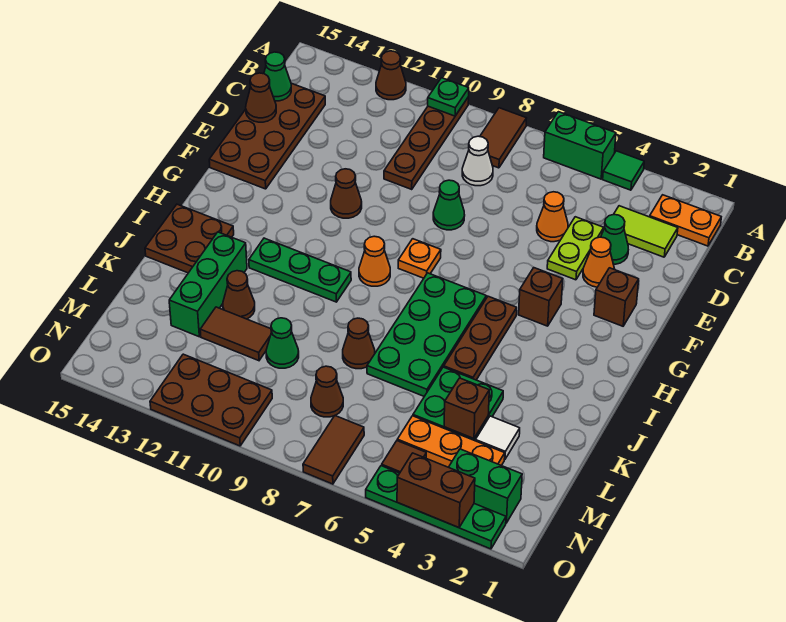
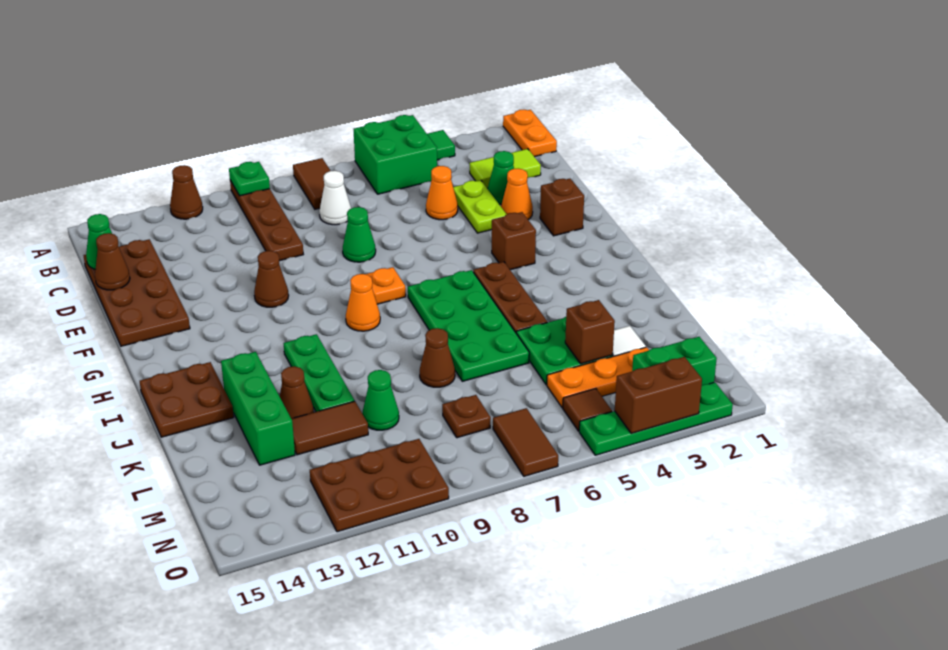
green brick A5:A6 level 1 -> green brick A5:B6 level 1
orange plate B1:B2 level 1 -> orange plate A1:B1 level 1
green plate I10:I12 level 1 -> green plate I11:K11 level 1
brown cone M8 level 1 -> brown plate M8 level 1

